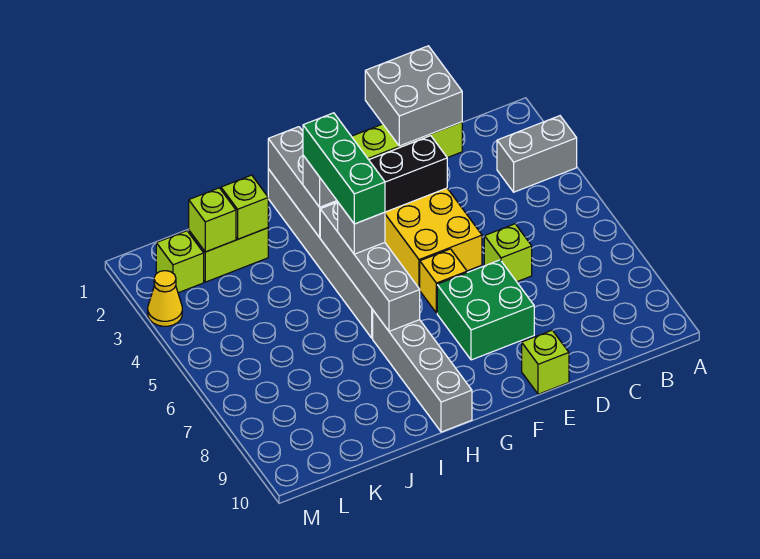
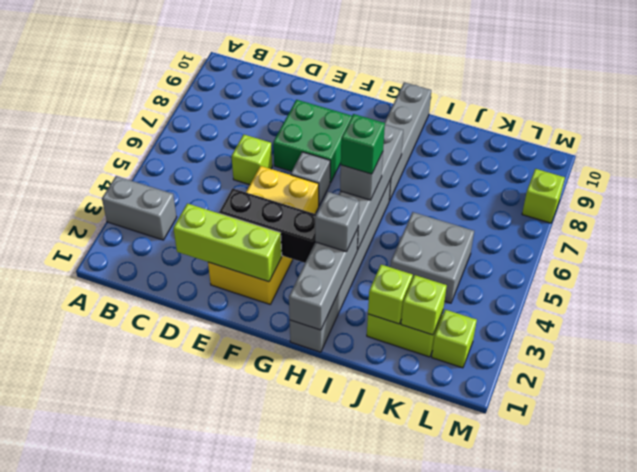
grey brick D1:E2 level 3 -> grey brick J4:K5 level 1
lime brick E10 level 1 -> lime brick M8 level 1
yellow brick F6 level 1 -> grey brick F6 level 1
green brick H3:H5 level 4 -> green brick H5 level 4
yellow cone M3 level 1 -> none

